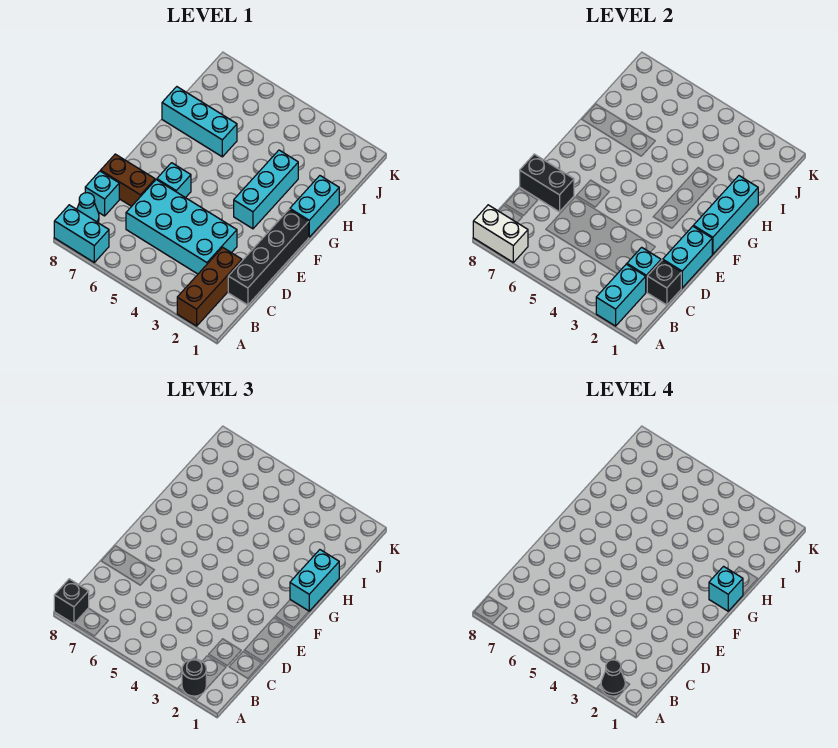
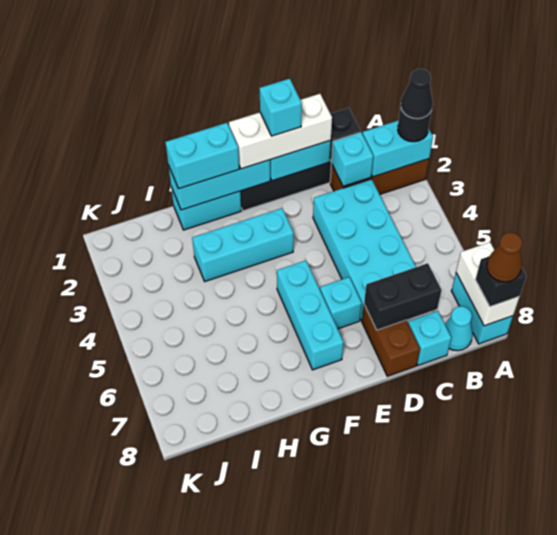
none -> brown cone A8 level 4
none -> white brick D1:F1 level 3
black brick D7:D8 level 2 -> black brick C7:D7 level 2
cyan brick G1 level 4 -> cyan brick E1 level 4
cyan brick H6:H8 level 1 -> cyan brick F5:F7 level 1

